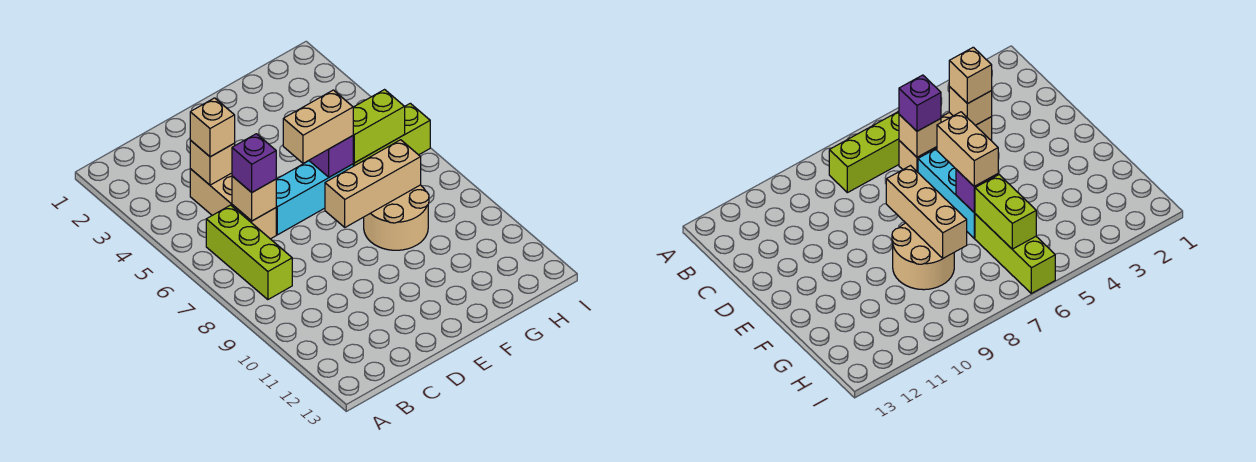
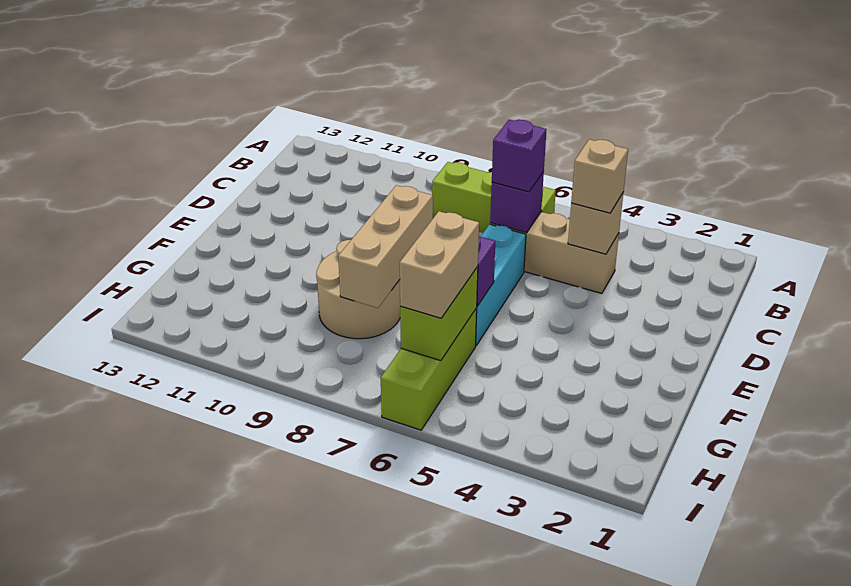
tan brick C6 level 2 -> purple brick C6 level 2
tan brick E6:F6 level 3 -> tan brick G6:H6 level 3

